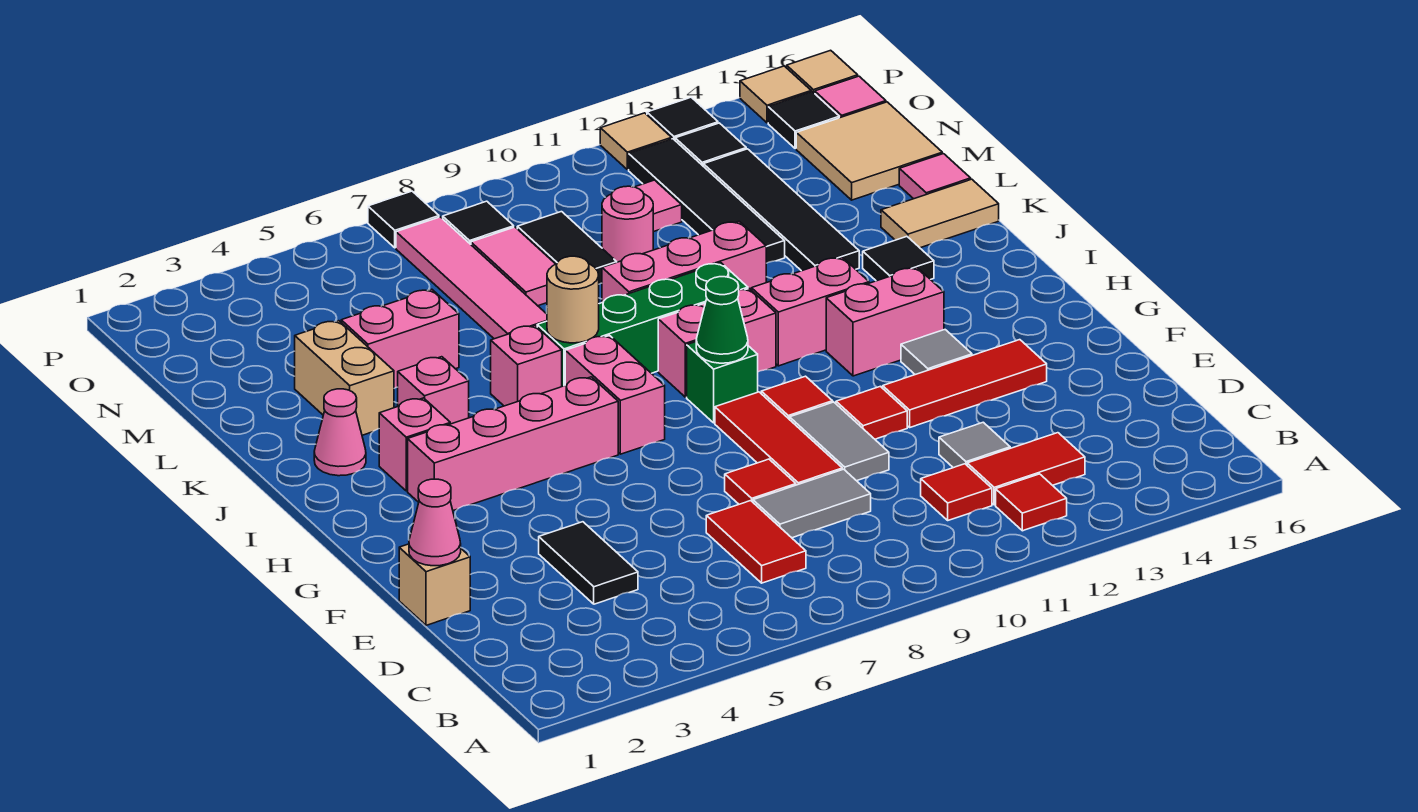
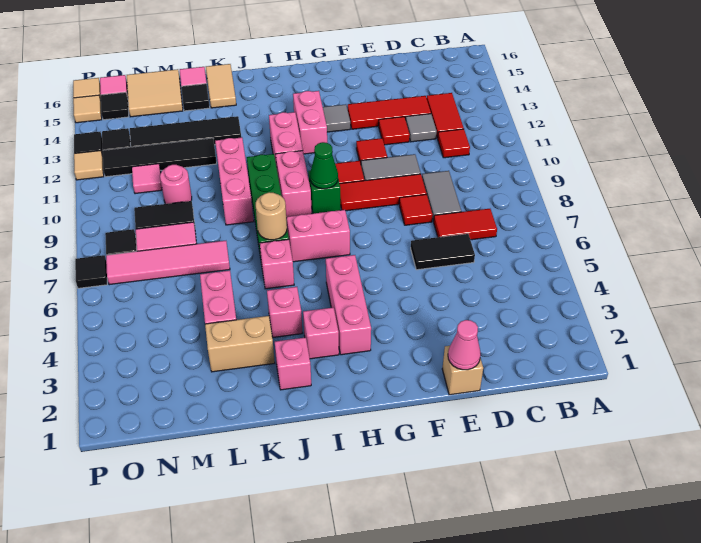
red tile B12 level 1 -> red tile E12 level 1
black tile D4:E4 level 1 -> black tile D6:E6 level 1
red tile F12:F14 level 1 -> red tile D13:F13 level 1
pink brick H3:H6 level 1 -> pink brick H3:H5 level 1
pink cone J2 level 1 -> pink brick J2 level 1
black tile J14 level 1 -> black tile L15 level 1

